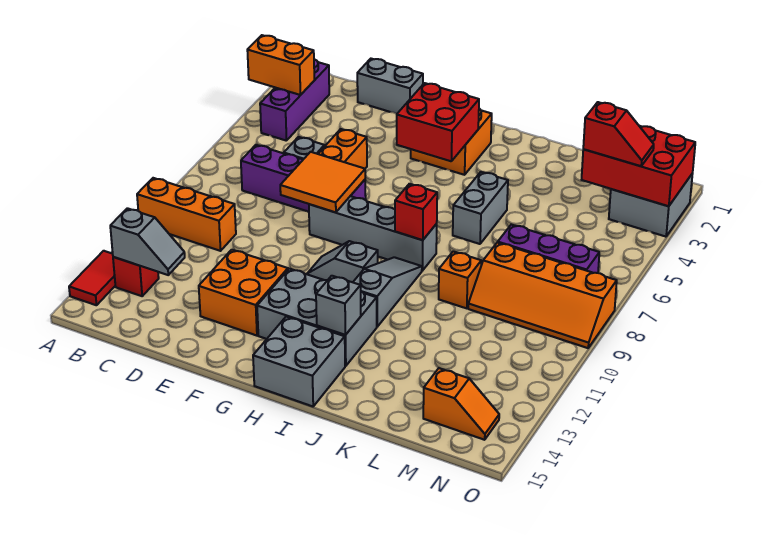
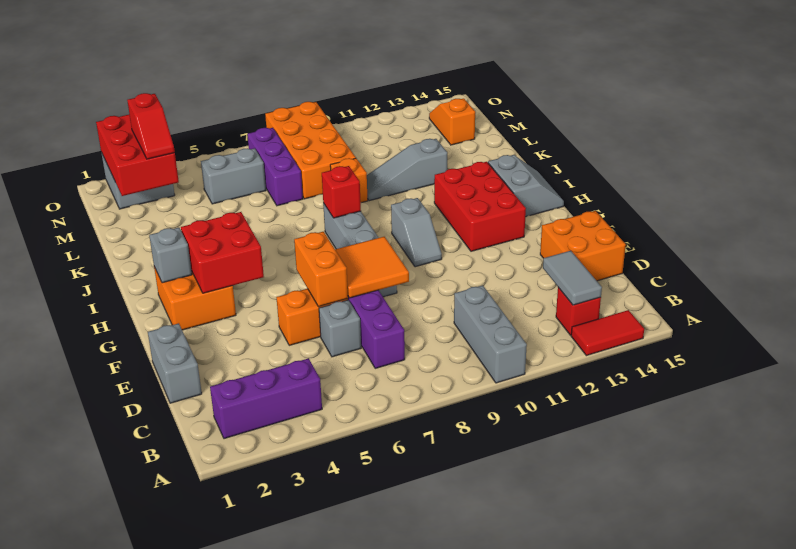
orange brick A3:B3 level 2 -> orange brick E6:F6 level 2
orange brick A10:C10 level 1 -> grey brick A10:C10 level 1
grey slope B13:C13 level 2 top B -> grey tile B13:C13 level 2
orange brick E12:F13 level 1 -> orange brick D14:E15 level 1
grey brick G12:I13 level 1 -> red brick G12:I13 level 1
grey brick H14:I15 level 1 -> grey slope H14:I15 level 1 top 14
grey slope I9:I11 level 1 top 11 -> grey slope K10:K12 level 1 top 12
grey brick I13 level 2 -> grey brick H2 level 2
grey brick J5:J6 level 1 -> grey brick M5:M6 level 1
orange slope L8:O9 level 1 top 8 -> orange brick L8:O9 level 1
red slope M3:N3 level 3 top M -> red slope M3:N3 level 3 top N

